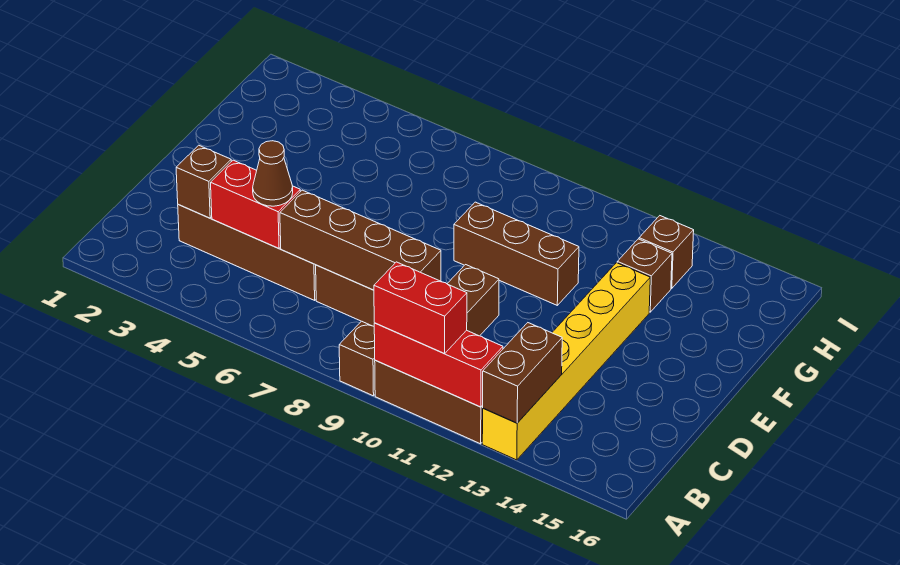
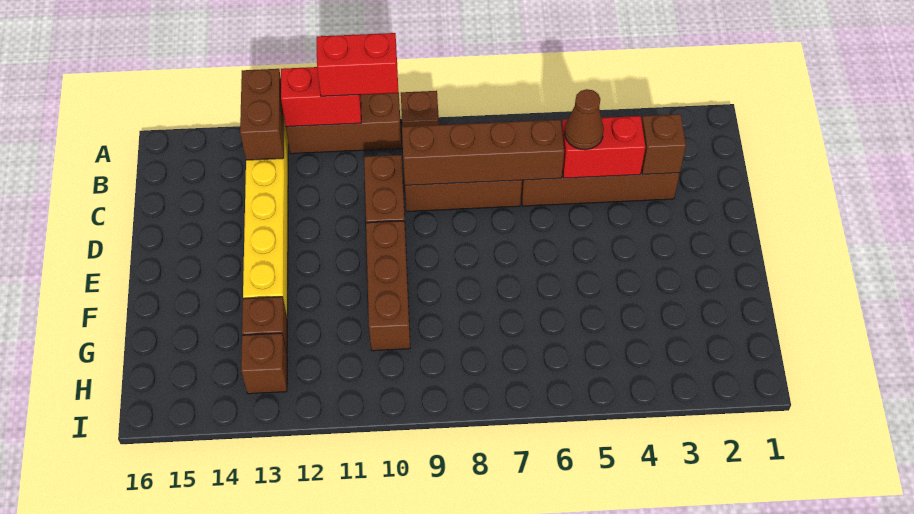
red brick A10:A12 level 2 -> red brick A11:A12 level 2
brown brick F9:F11 level 1 -> brown brick E10:G10 level 1

